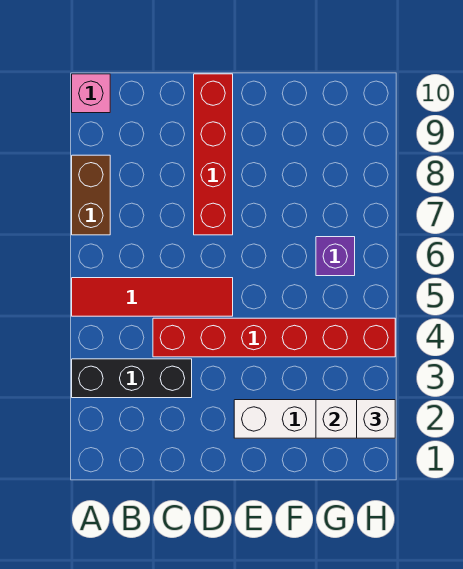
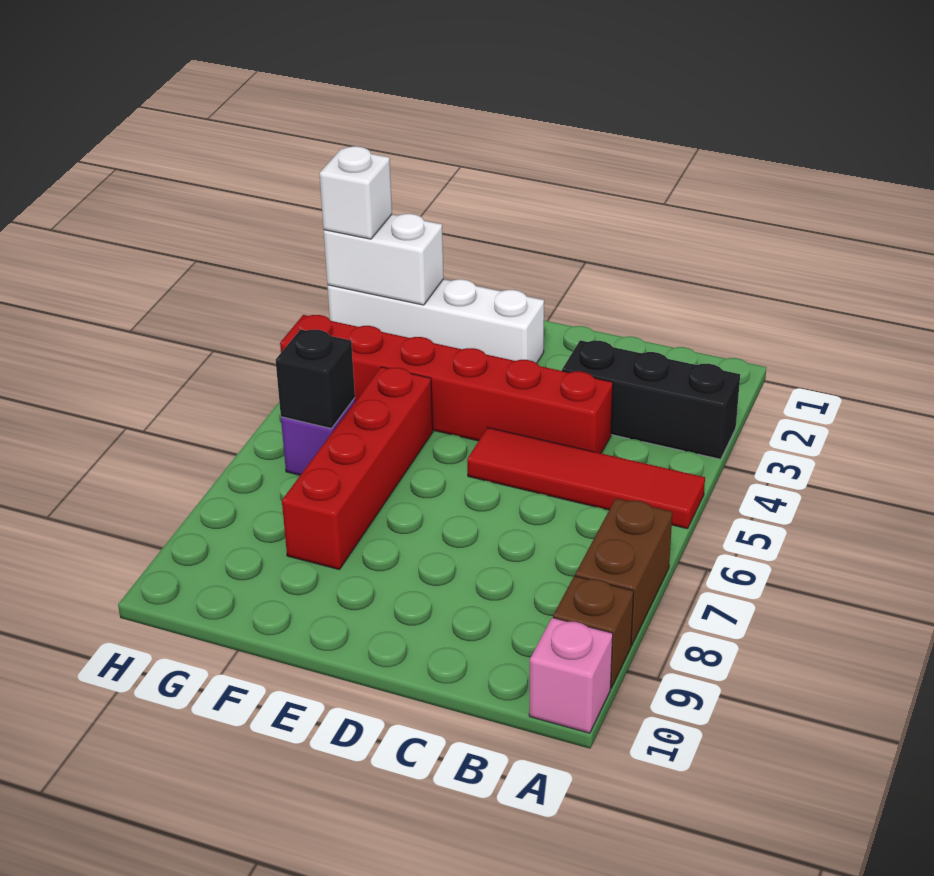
none -> brown brick A9 level 1
red brick D7:D10 level 1 -> red brick F5:F8 level 1
none -> black brick G6 level 2

